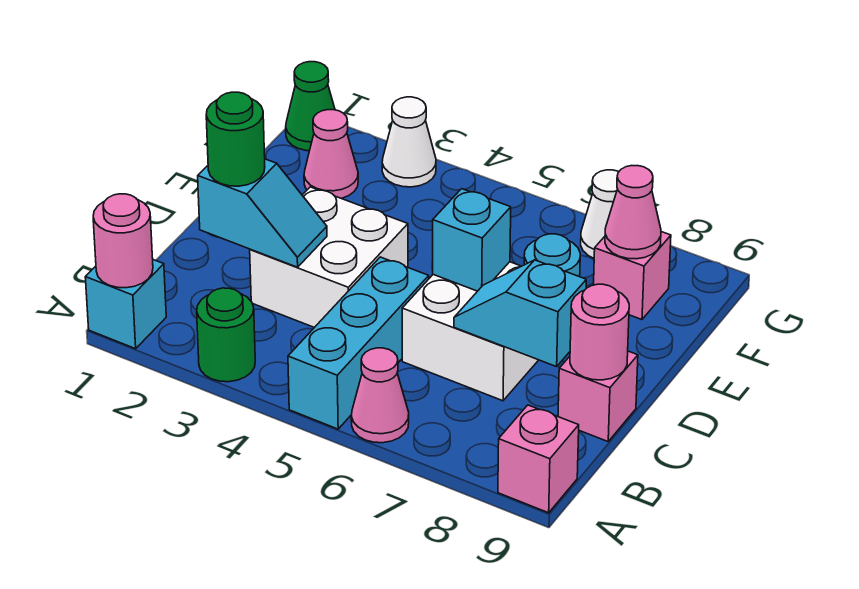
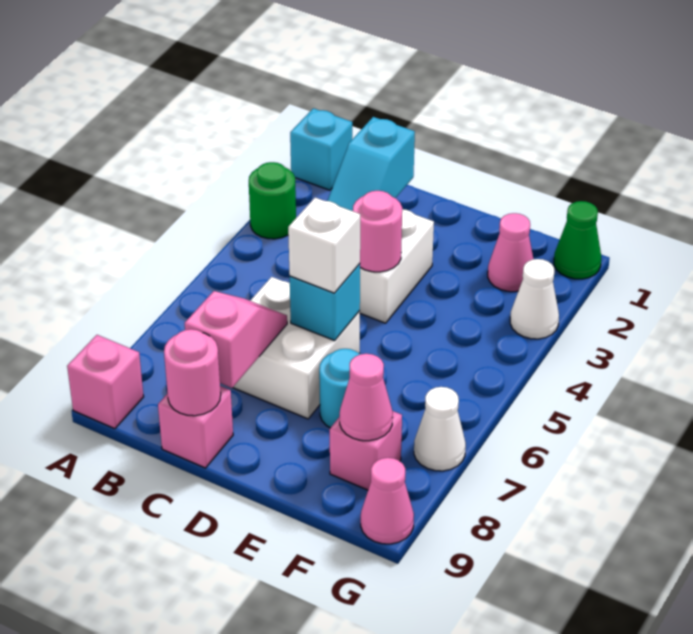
pink round brick A1 level 2 -> pink round brick D4 level 2
cyan brick A5:C5 level 1 -> none
pink cone A6 level 1 -> pink cone G9 level 1
green round brick C2 level 3 -> none
cyan slope C7:C8 level 2 top 8 -> pink slope C7:C8 level 2 top 8
none -> white brick D6 level 3

